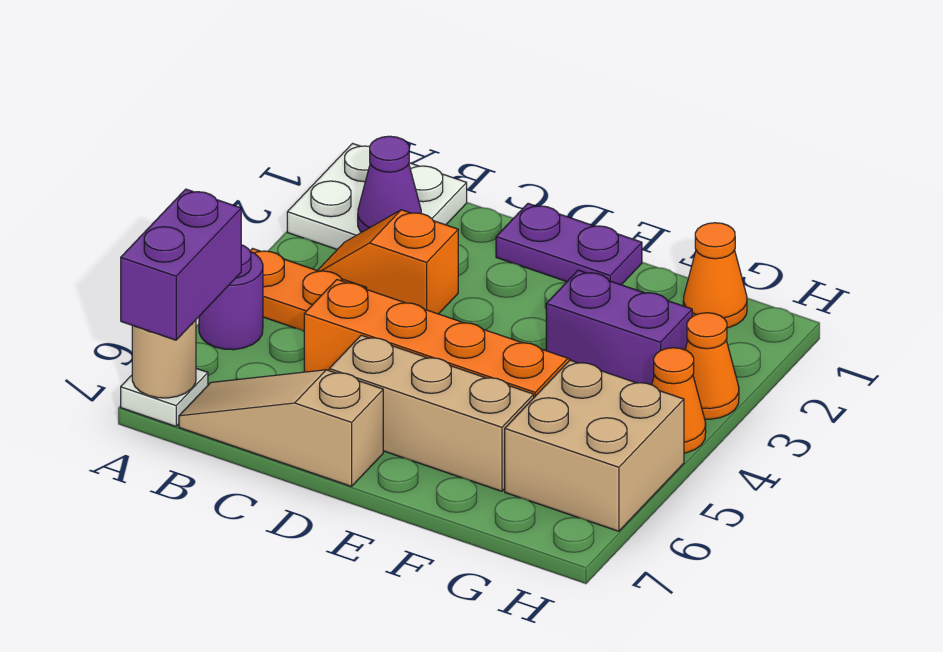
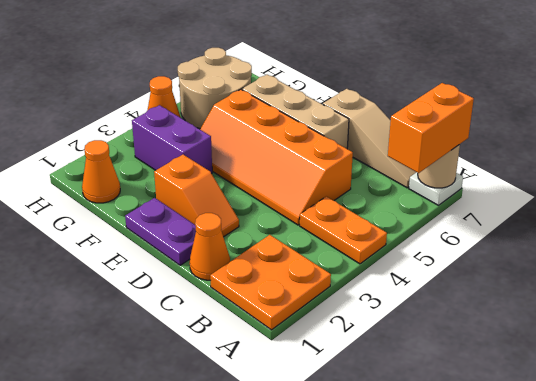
white plate A1:B2 level 1 -> orange plate A1:B2 level 1
purple round brick A5 level 1 -> none
purple brick A6:A7 level 3 -> orange brick A6:A7 level 3
purple cone B2 level 2 -> none
orange slope B3:C3 level 1 top C -> orange slope D2:E2 level 1 top E
tan brick G5:H6 level 1 -> tan round brick G5:H6 level 1
orange cone H3 level 1 -> orange cone C1 level 1

